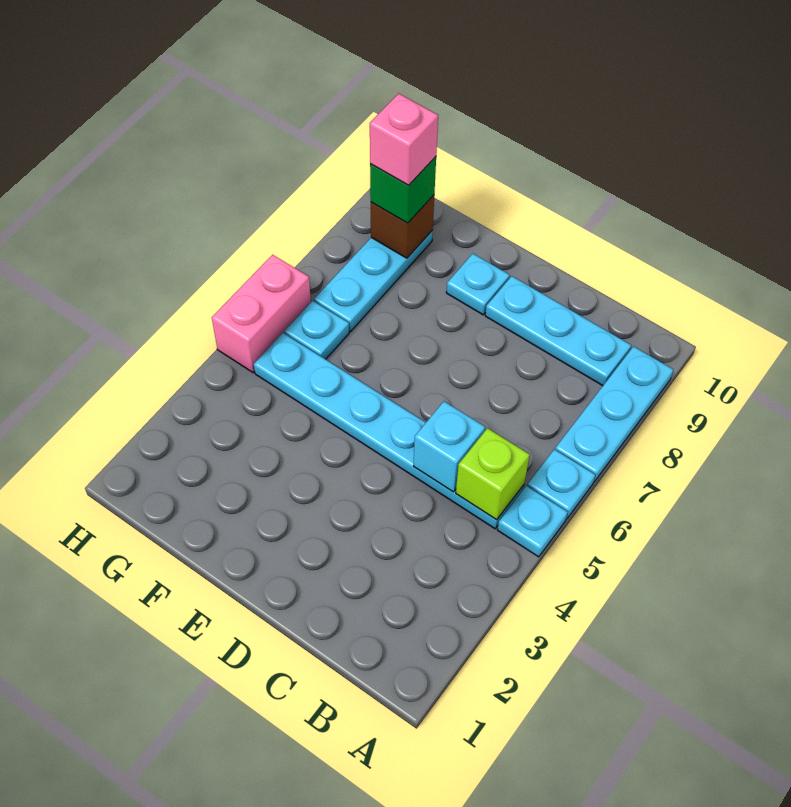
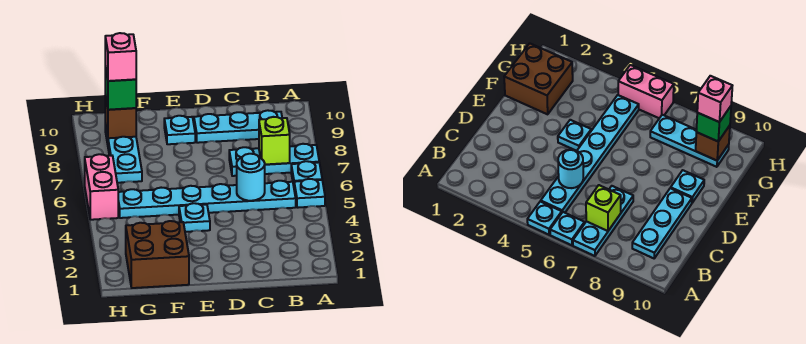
cyan plate A7:A9 level 1 -> cyan plate A7:C7 level 1
lime brick B5 level 2 -> lime brick B7 level 2
cyan brick C5 level 2 -> cyan round brick C5 level 2
none -> brown brick F1:G2 level 1
cyan plate G6 level 1 -> cyan plate E4 level 1

